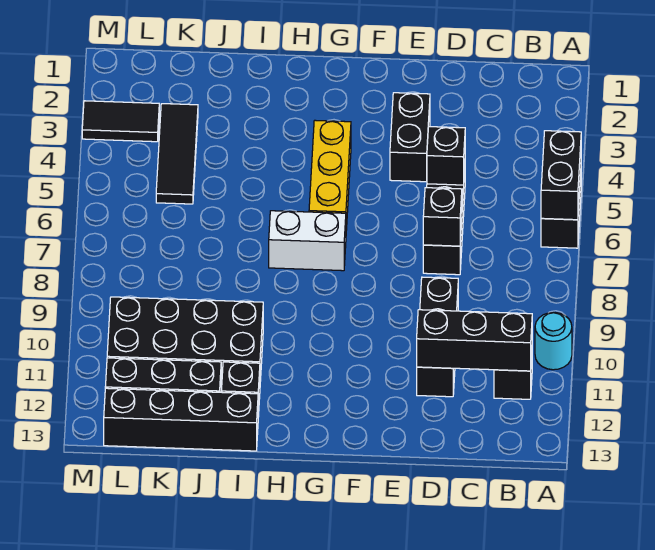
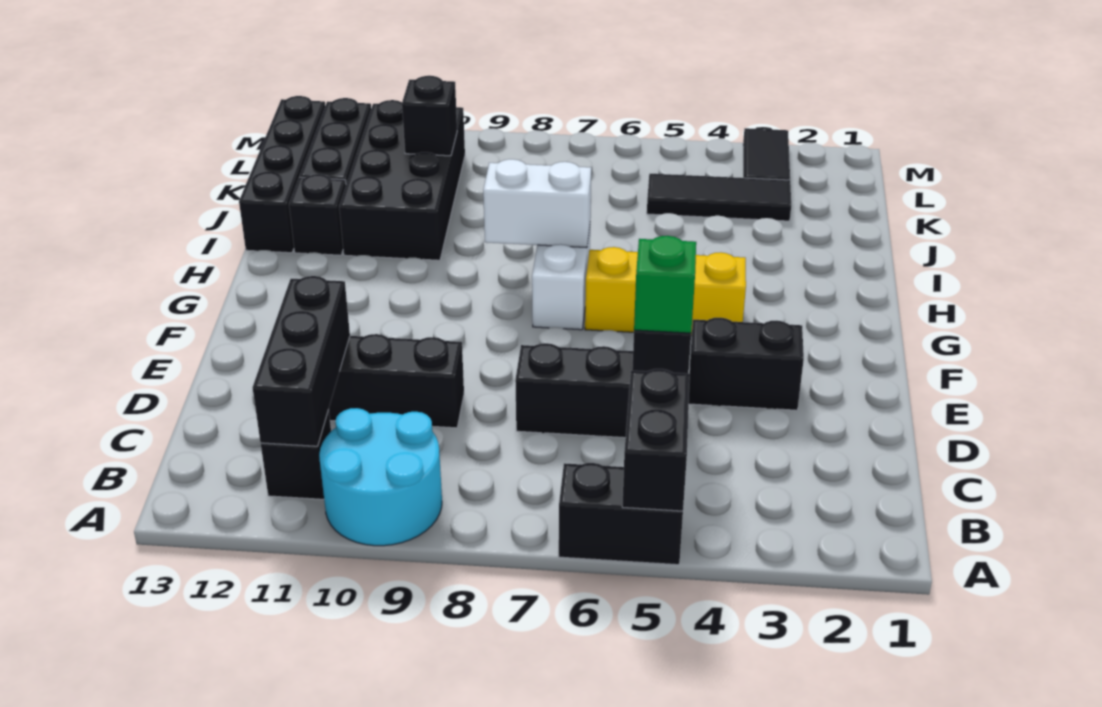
black brick A5:A6 level 2 -> black brick A5:B5 level 2
cyan round brick A10 level 1 -> cyan round brick A9:B10 level 1
none -> green brick D5 level 3
black brick D7 level 2 -> black brick K10 level 2
none -> white brick H7:H8 level 2

